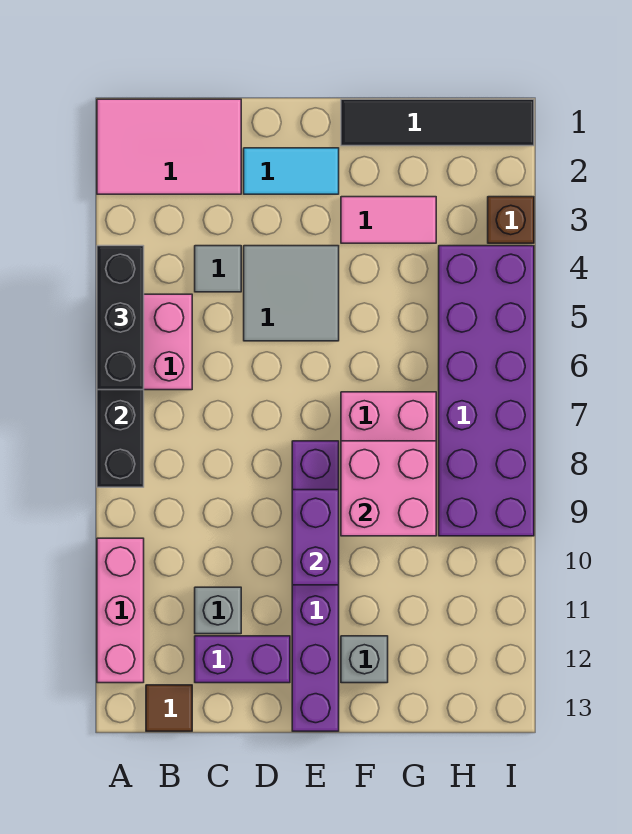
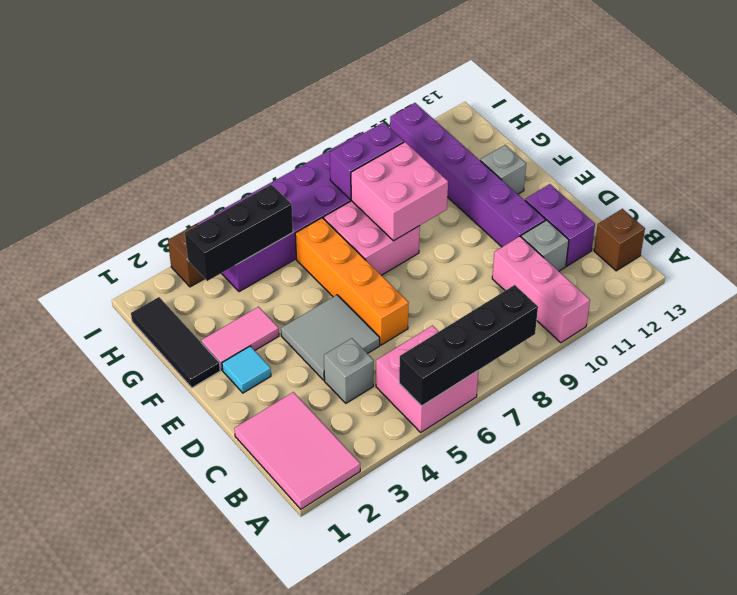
black brick A4:A6 level 3 -> black brick H3:H5 level 2
pink brick A10:A12 level 1 -> pink brick A10:C10 level 1
brown tile B13 level 1 -> brown brick B13 level 1
grey tile C4 level 1 -> grey brick C4 level 1
cyan tile D2:E2 level 1 -> cyan tile E2 level 1
none -> orange brick D6:G6 level 1
purple brick E8:E13 level 1 -> purple brick D11:I11 level 1
purple brick E9:E10 level 2 -> purple brick H8:H9 level 2
black tile F1:I1 level 1 -> black tile F1:H1 level 1
pink tile F3:G3 level 1 -> pink tile F2:F3 level 1

